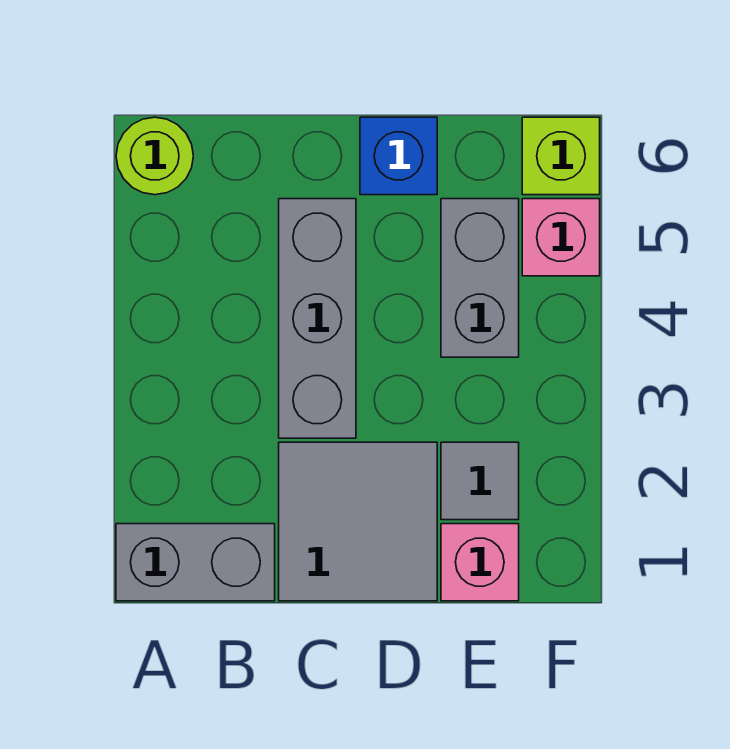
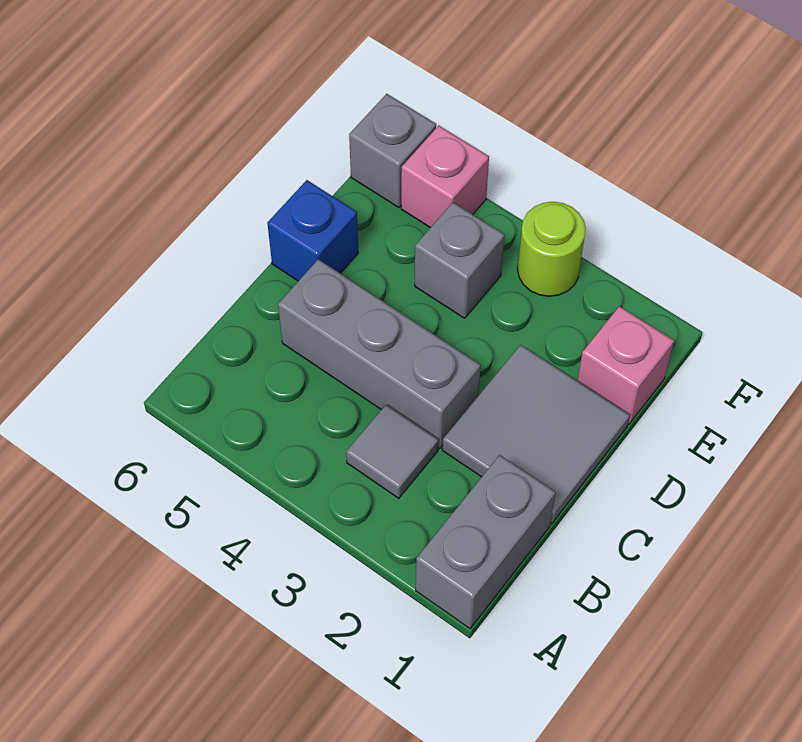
lime round brick A6 level 1 -> lime round brick F3 level 1
grey tile E2 level 1 -> grey tile B3 level 1
grey brick E4:E5 level 1 -> grey brick E4 level 1
lime brick F6 level 1 -> grey brick F6 level 1

